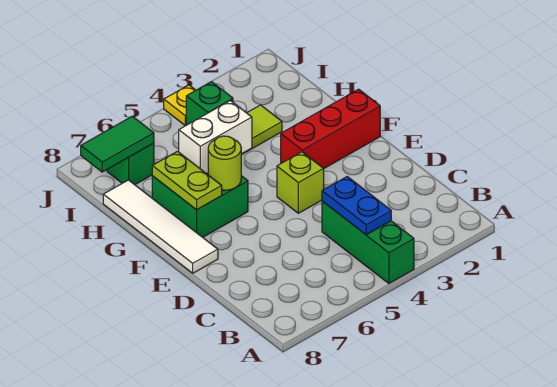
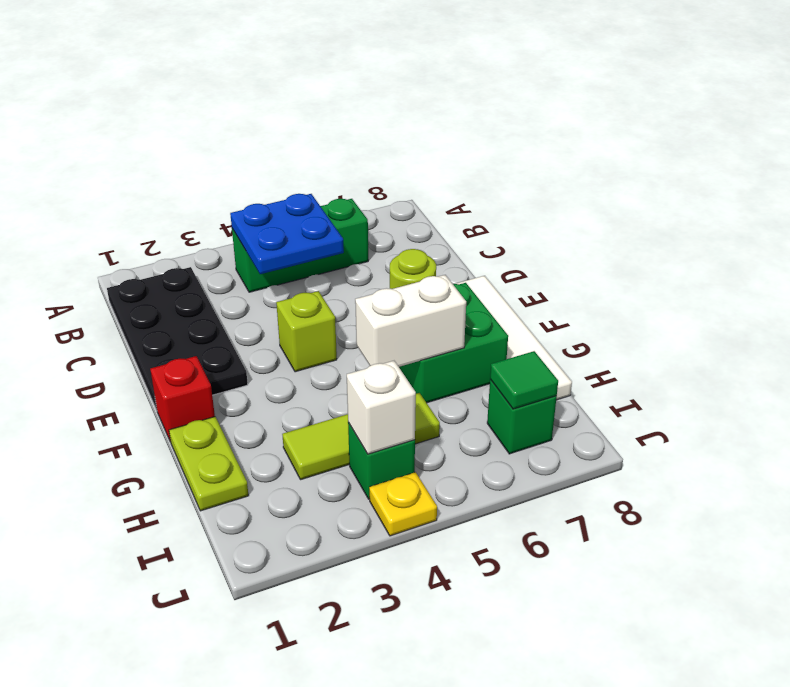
green brick A4:C4 level 1 -> green brick B4:B6 level 1
none -> black plate B1:E2 level 1
blue plate B4:C4 level 2 -> blue plate B4:C5 level 2
red brick F1:F3 level 1 -> red brick F1 level 1
lime plate F7:G7 level 2 -> lime plate G1:H1 level 1
none -> white brick I4 level 2
green tile I7:I8 level 2 -> green tile I7 level 2

